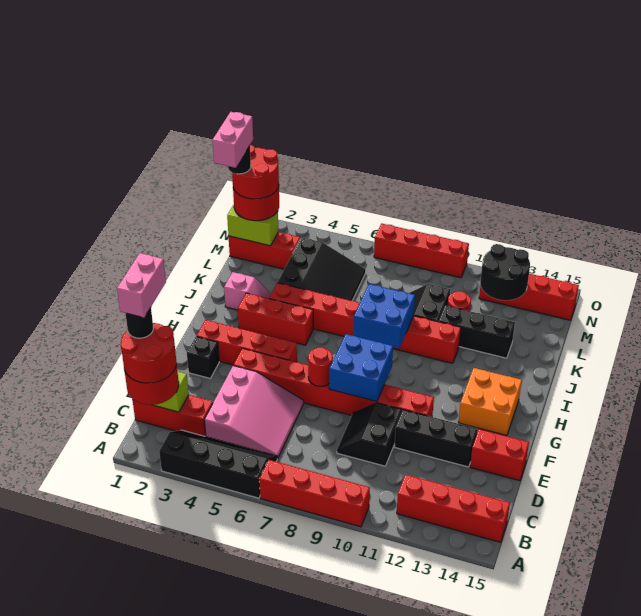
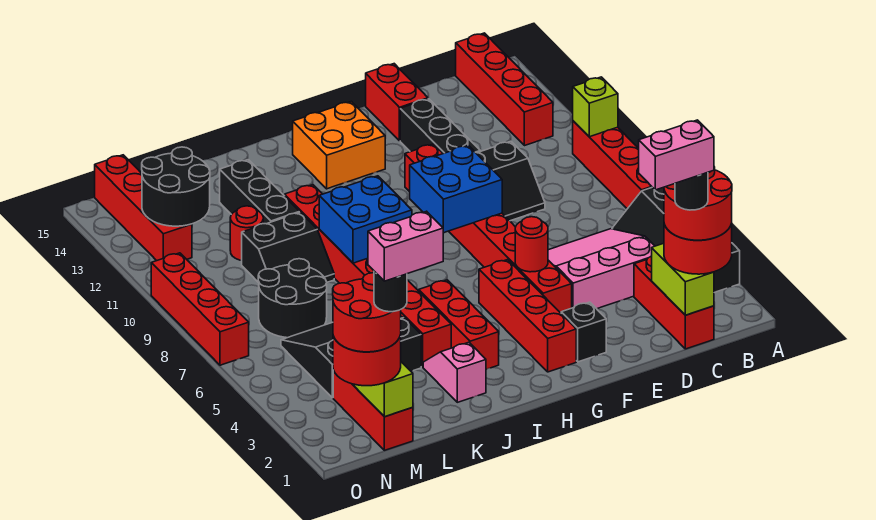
none -> lime brick A10 level 2
red round brick F7 level 2 -> red round brick F5 level 2
none -> black round brick L7:M8 level 1

